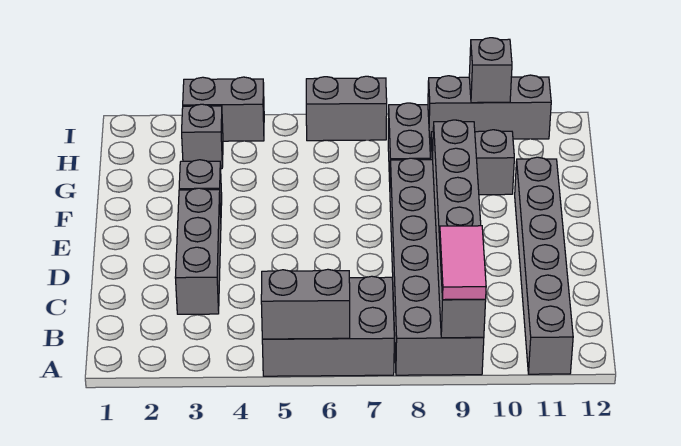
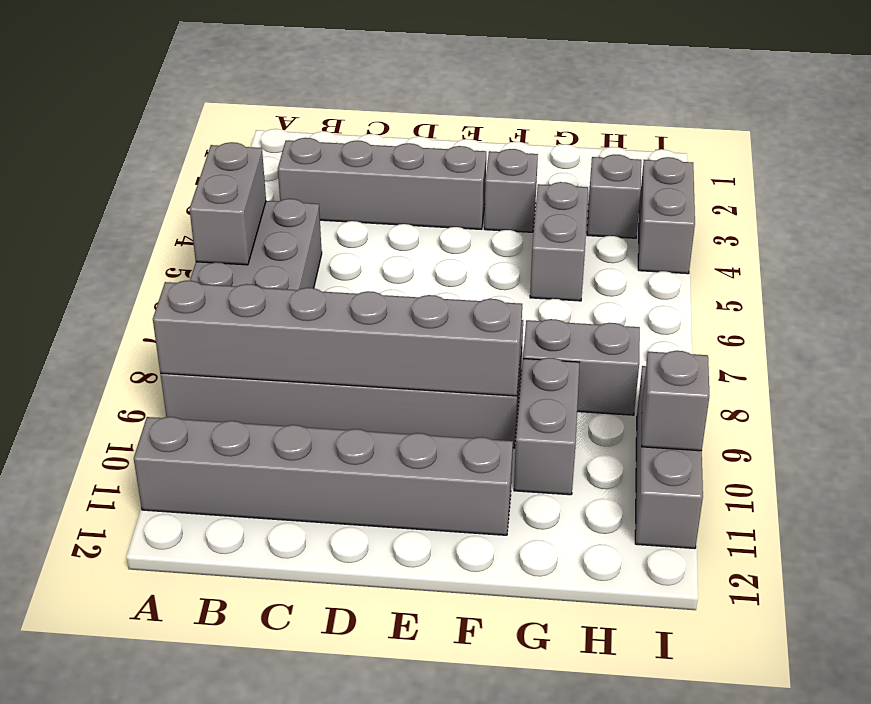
pink tile A9:B9 level 3 -> none
grey brick C3:E3 level 1 -> grey brick B3:E3 level 1
grey brick I6:I7 level 1 -> grey brick G4:G5 level 1

